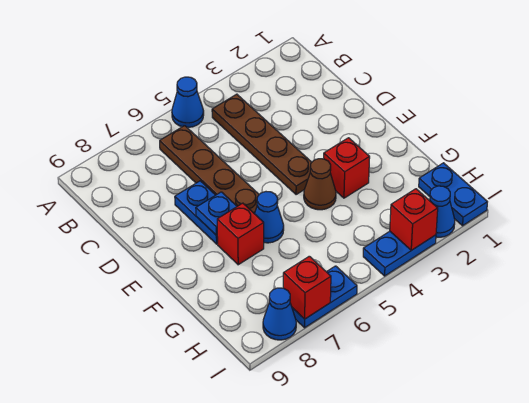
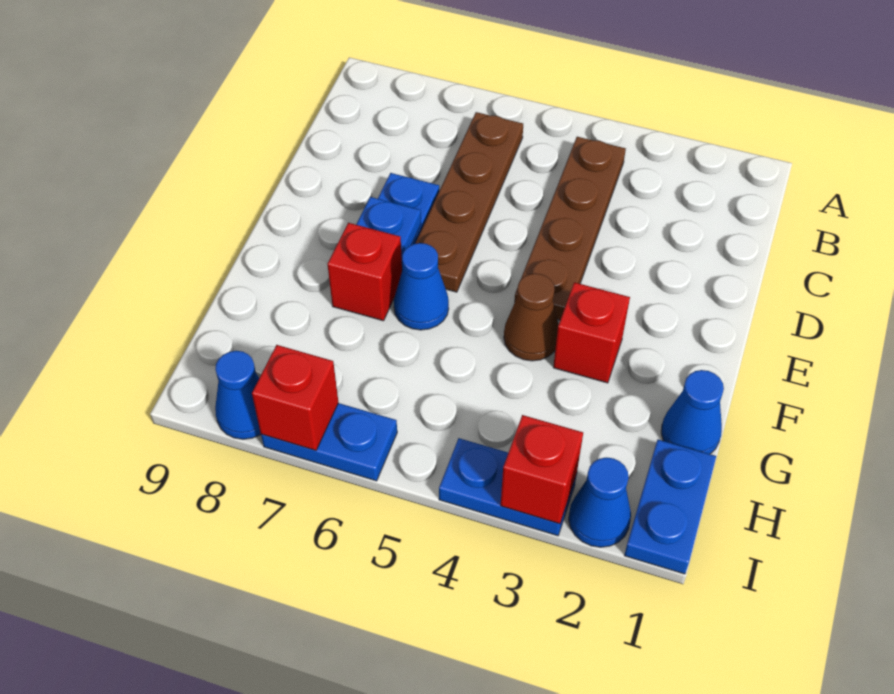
blue cone A5 level 1 -> blue cone G1 level 1

